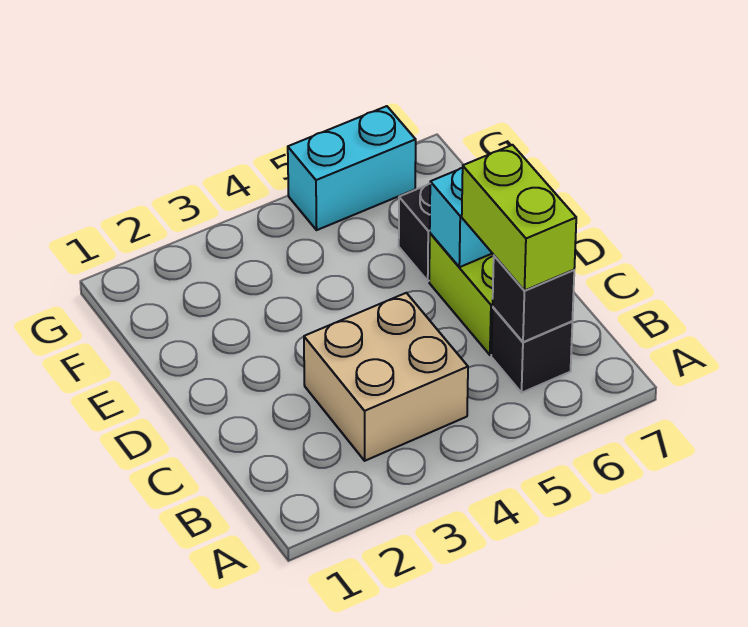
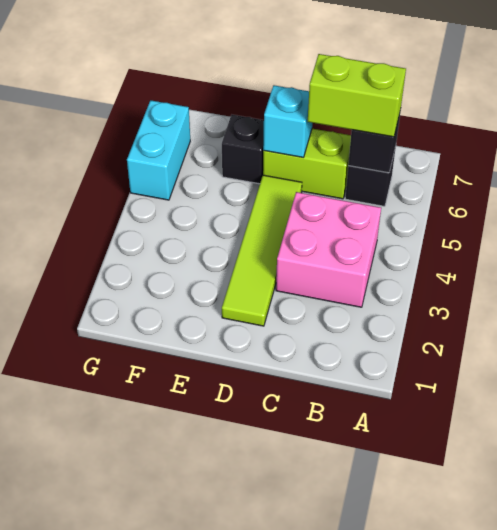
tan brick B3:C4 level 1 -> pink brick B3:C4 level 1
none -> lime tile D2:D5 level 1

